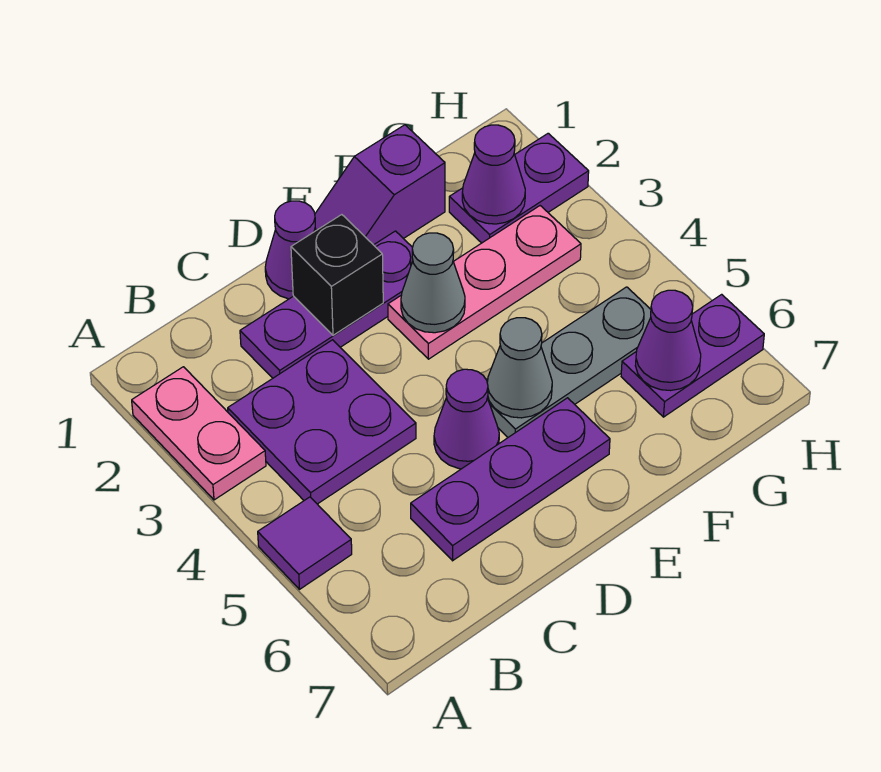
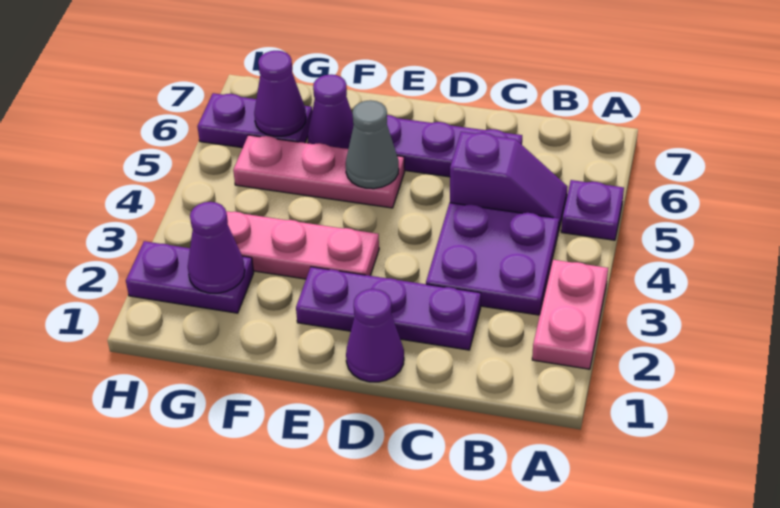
purple tile A5 level 1 -> purple plate A5 level 1
black brick D2 level 2 -> none
purple cone D5 level 1 -> purple cone F6 level 1
purple slope E1:F1 level 1 top F -> purple slope B5:C5 level 1 top C
grey cone E3 level 2 -> none
grey plate E5:G5 level 1 -> pink plate E5:G5 level 1

